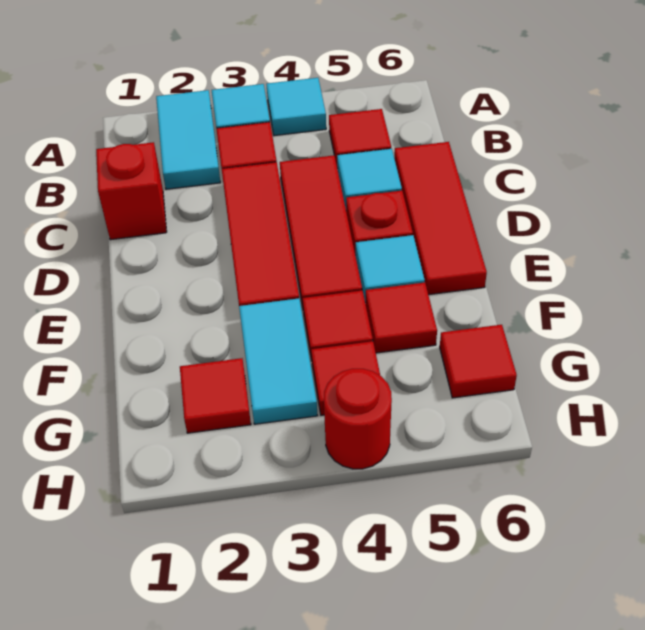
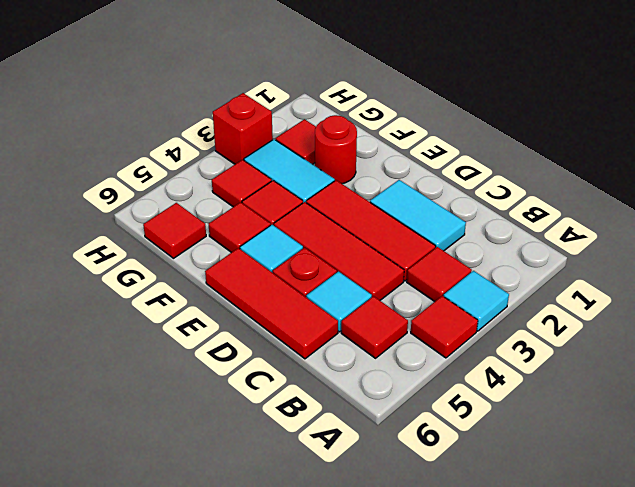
cyan tile A2:B2 level 1 -> cyan tile C2:D2 level 1
cyan tile A4 level 1 -> red tile A4 level 1
red brick C1 level 1 -> red brick H3 level 1
red round brick H4 level 1 -> red round brick F2 level 1

